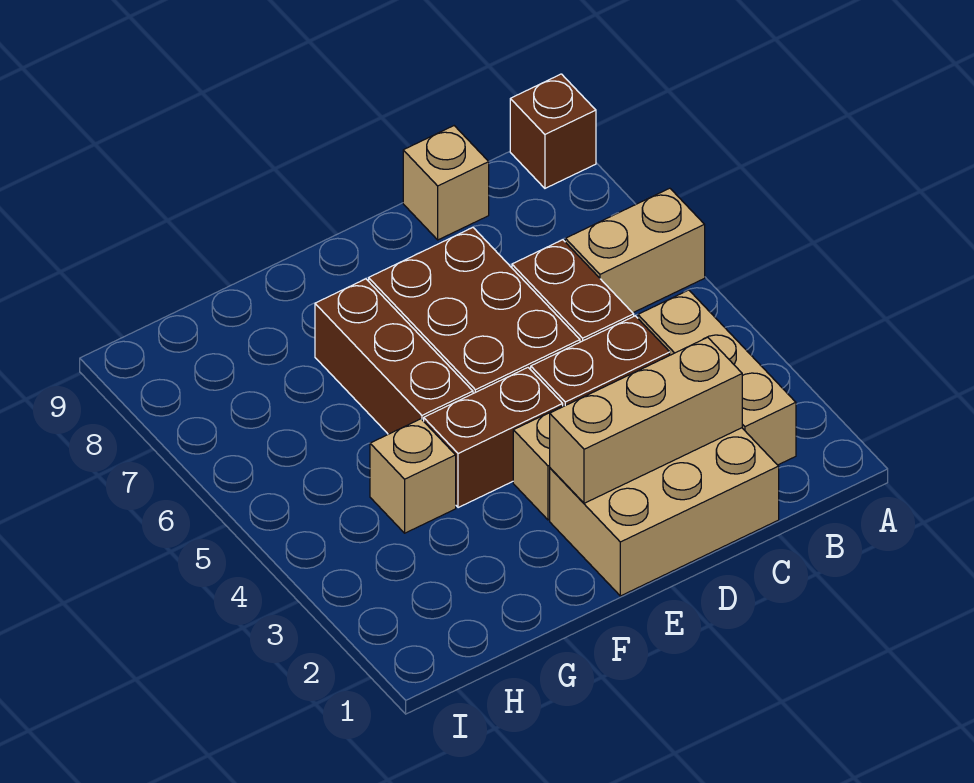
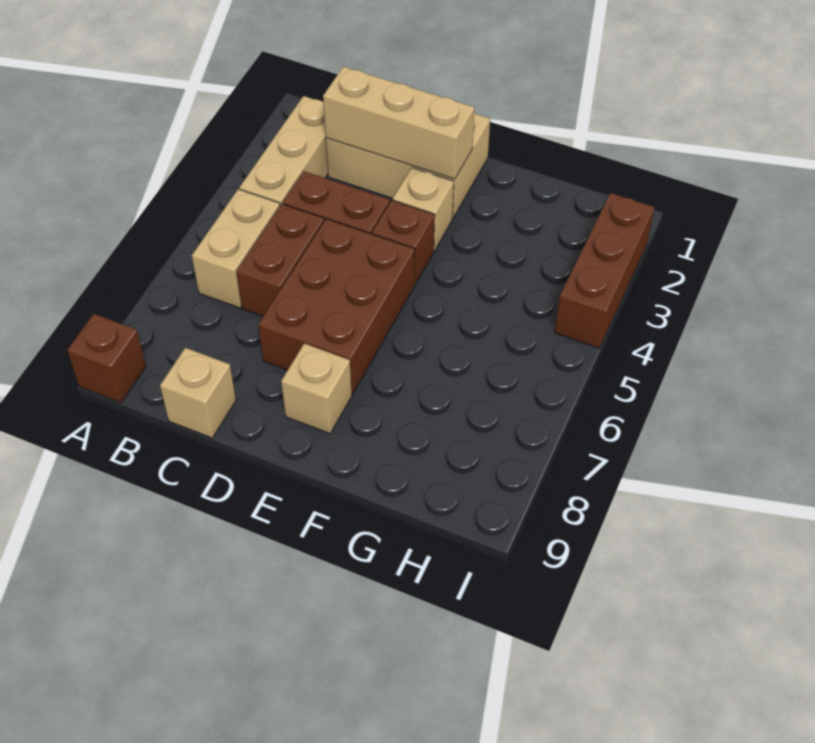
tan brick A6:B6 level 1 -> tan brick B5:B6 level 1
brown brick E4:F4 level 1 -> brown brick E4 level 1
brown brick F5:F7 level 1 -> brown brick I2:I4 level 1
tan brick G4 level 1 -> tan brick E8 level 1

